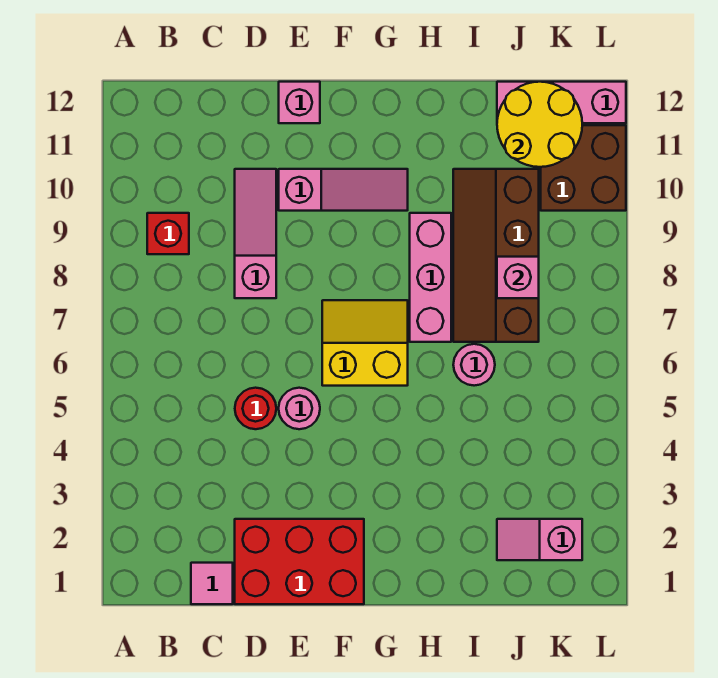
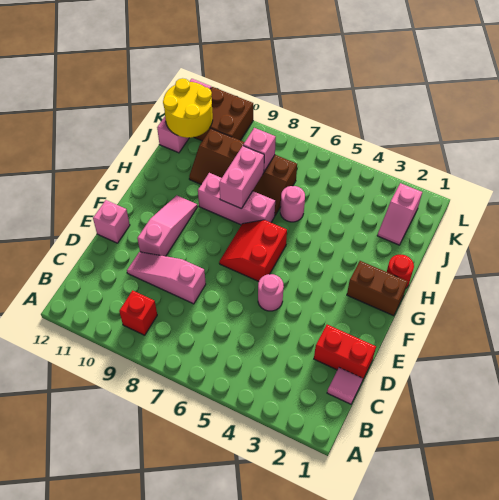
red brick D1:F2 level 1 -> red brick D1:D2 level 1
red round brick D5 level 1 -> red round brick H1 level 1
yellow slope F6:G7 level 1 top 6 -> red slope F6:G7 level 1 top 6
none -> brown brick G1:G2 level 1
none -> pink brick H8:I8 level 2

